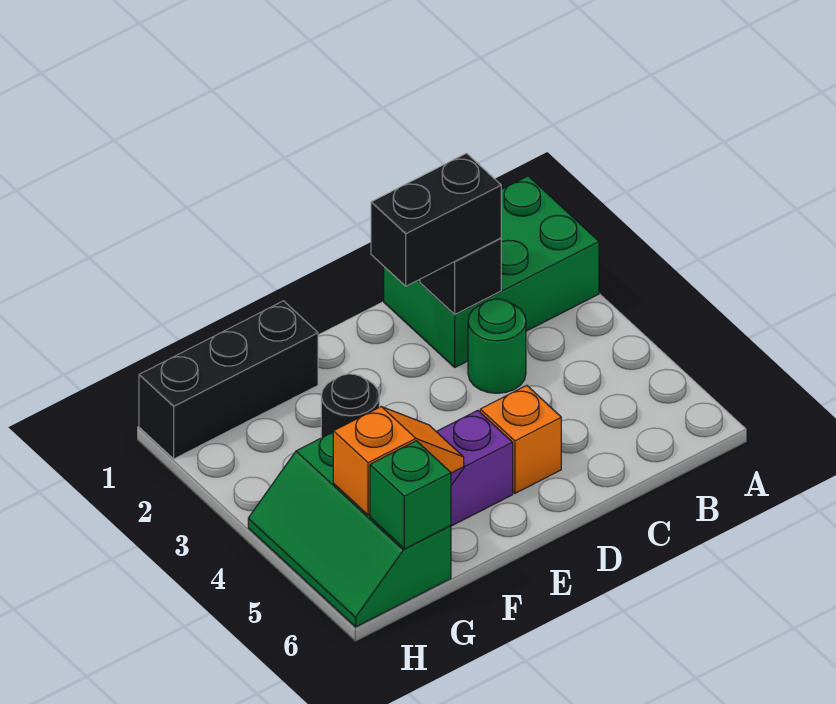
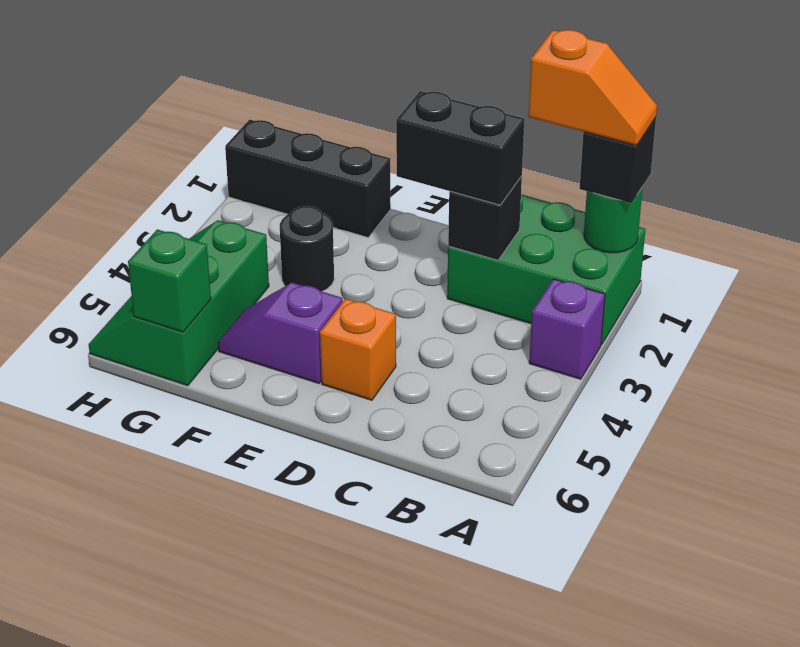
none -> black brick A1 level 3
none -> purple brick A3 level 1
green round brick C3 level 1 -> green round brick A1 level 2
orange slope F5:G5 level 2 top G -> orange slope A1:B1 level 4 top B

